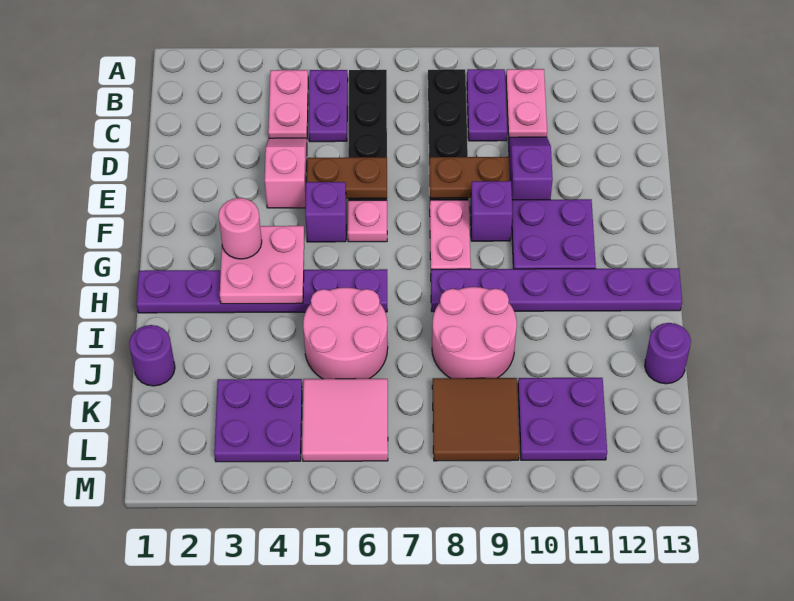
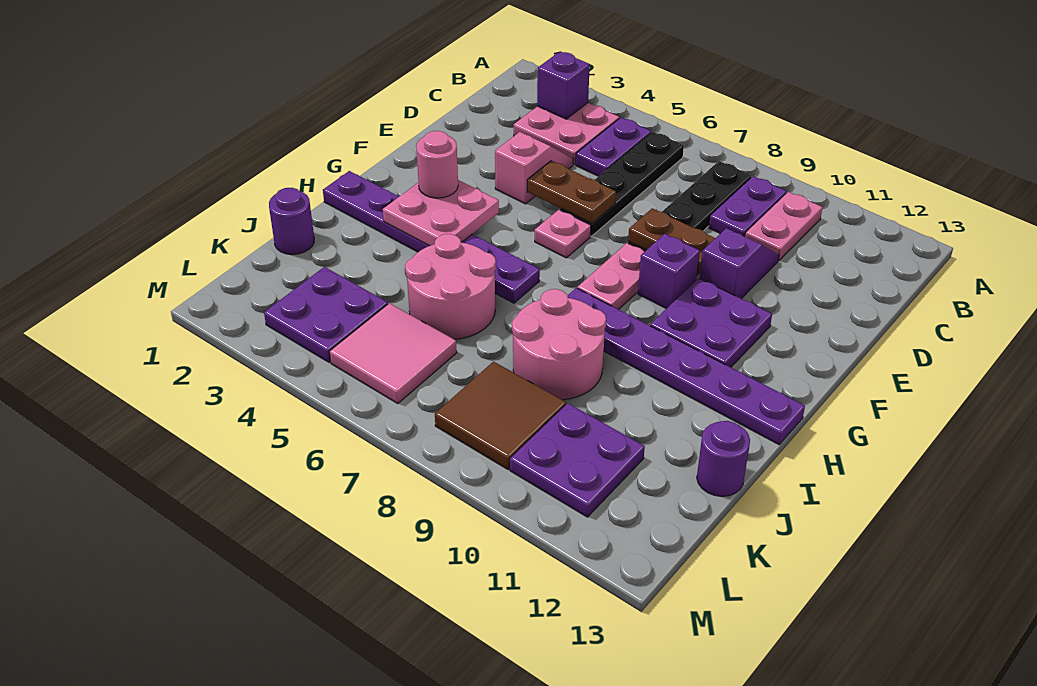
pink plate B4:C4 level 1 -> pink plate B3:C4 level 1
purple brick F5 level 1 -> purple brick B3 level 2

